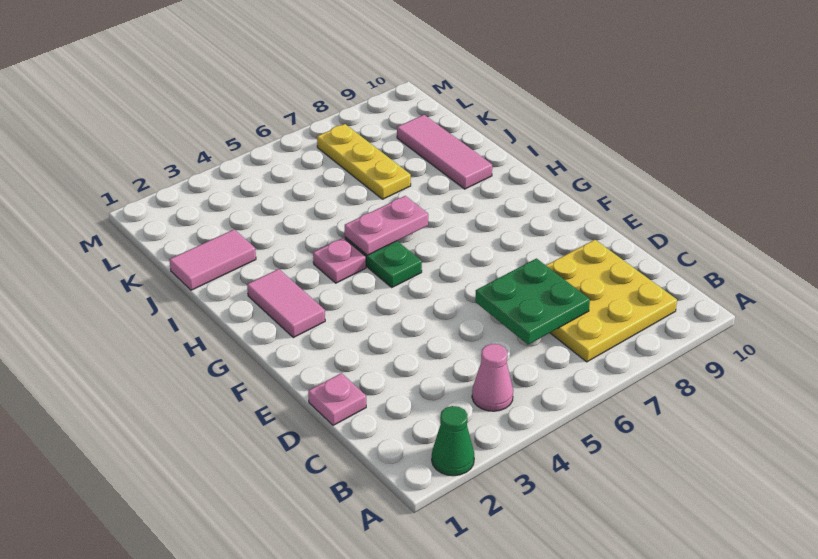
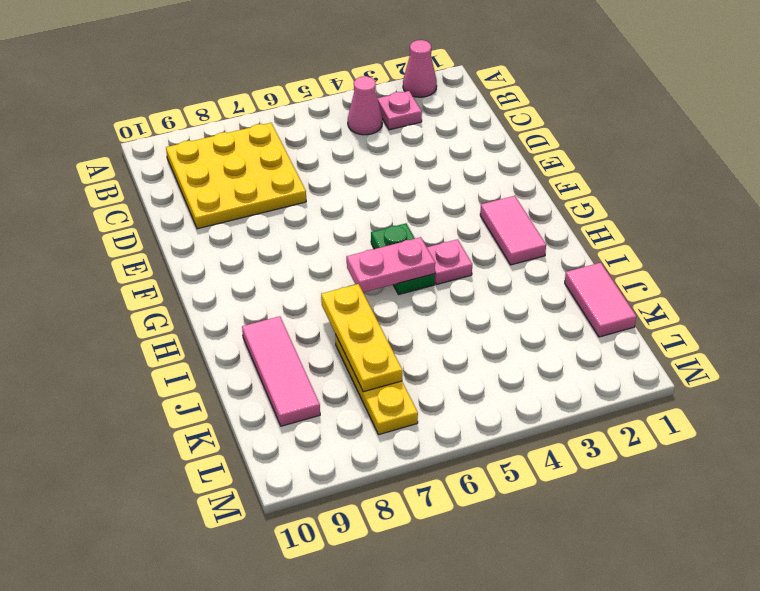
green cone A2 level 1 -> pink cone A2 level 1
green plate C6:D7 level 2 -> none
pink plate D1 level 1 -> pink plate B3 level 1
none -> yellow plate I7:K7 level 2
pink tile J1:J2 level 1 -> pink tile J1:K1 level 1

